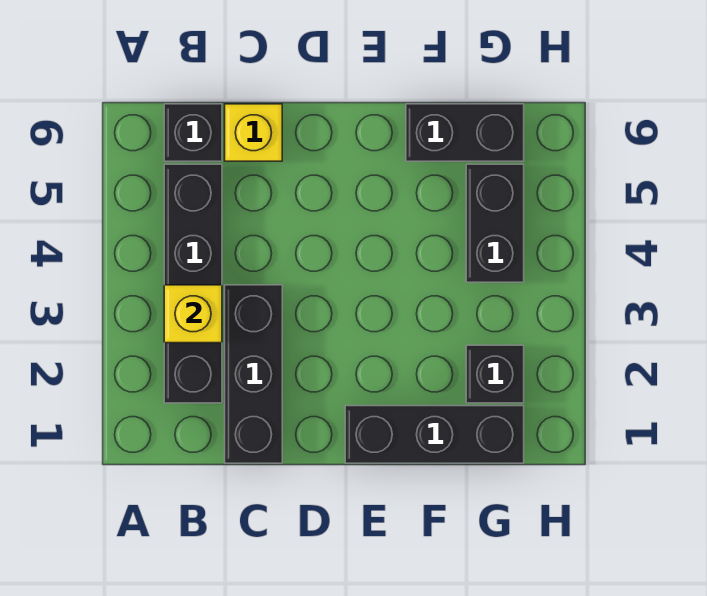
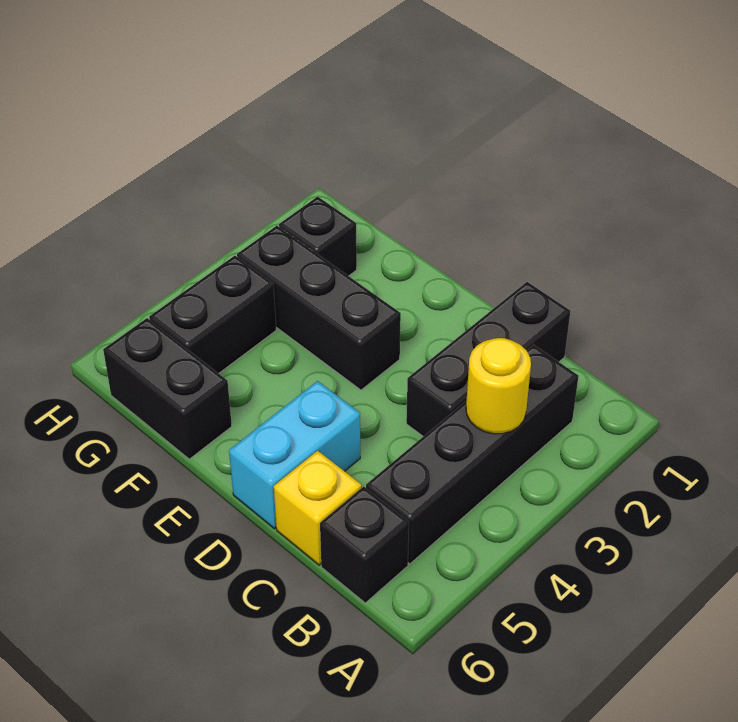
yellow brick B3 level 2 -> yellow round brick B3 level 2
none -> cyan brick D5:D6 level 1
black brick E1:G1 level 1 -> black brick E3:G3 level 1

